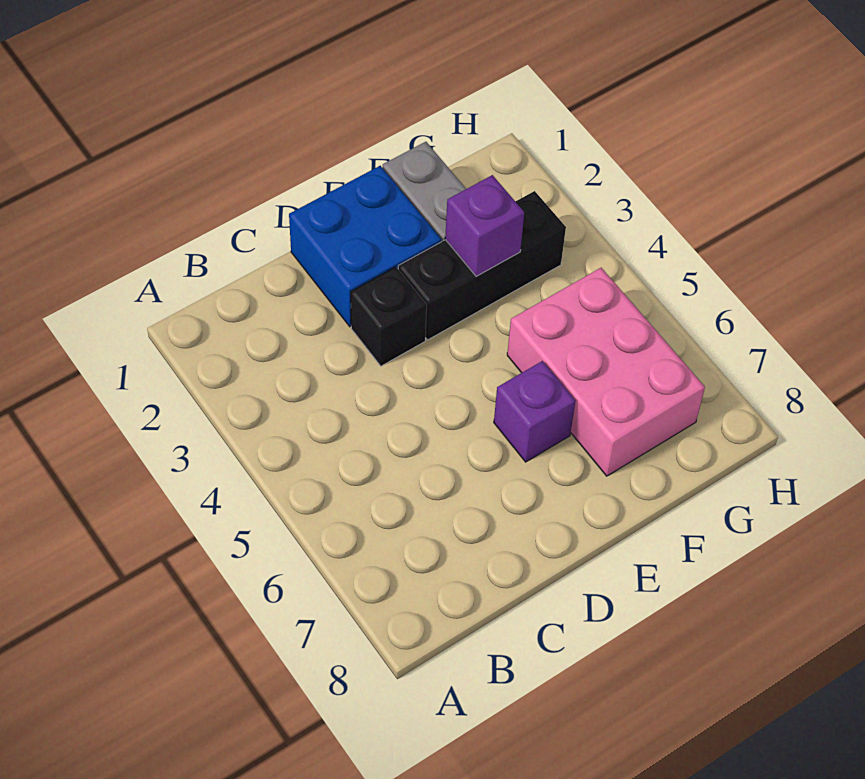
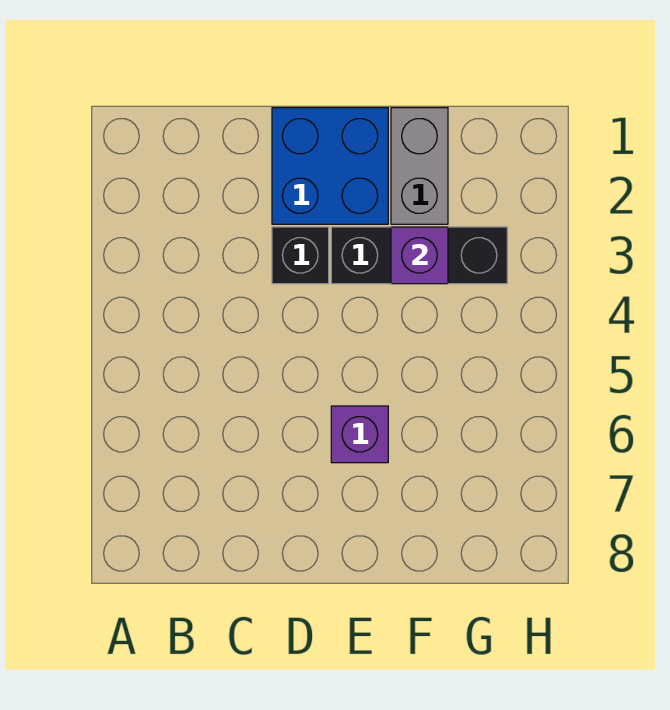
pink brick F5:G7 level 1 -> none

